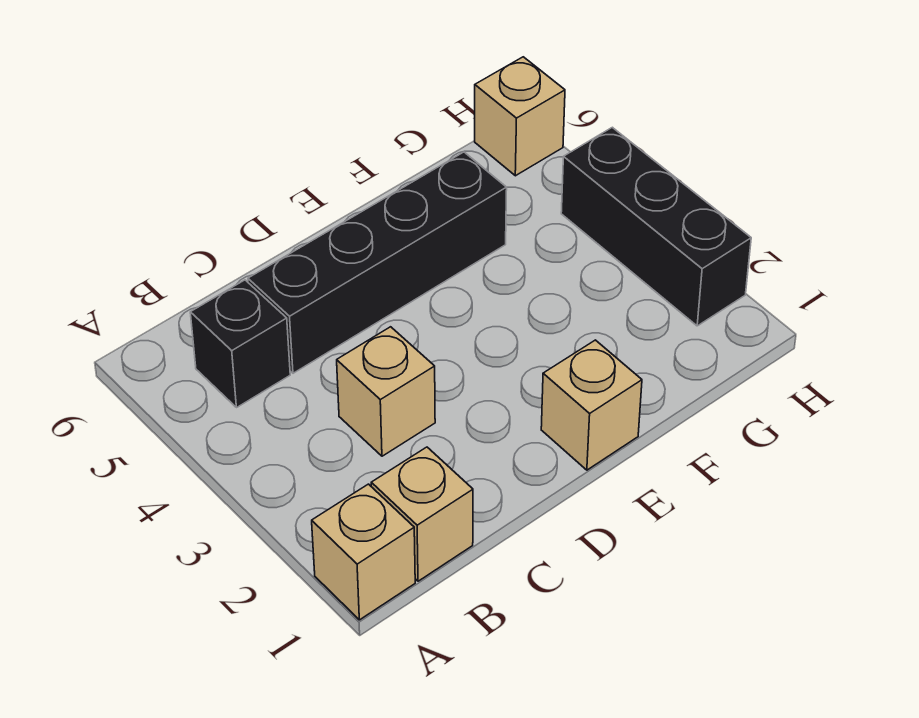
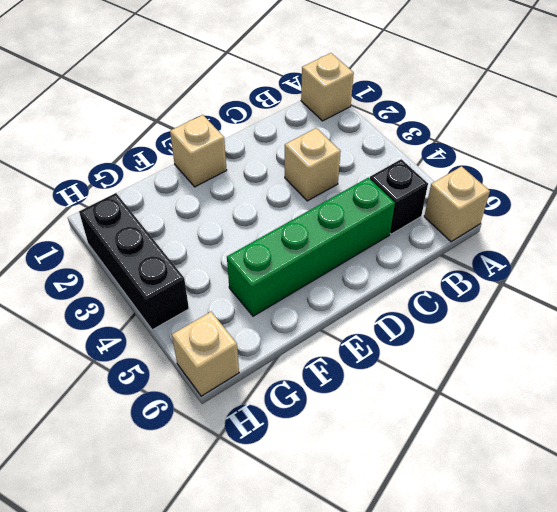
tan brick B1 level 1 -> tan brick A6 level 1
black brick C5:F5 level 1 -> green brick C5:F5 level 1

